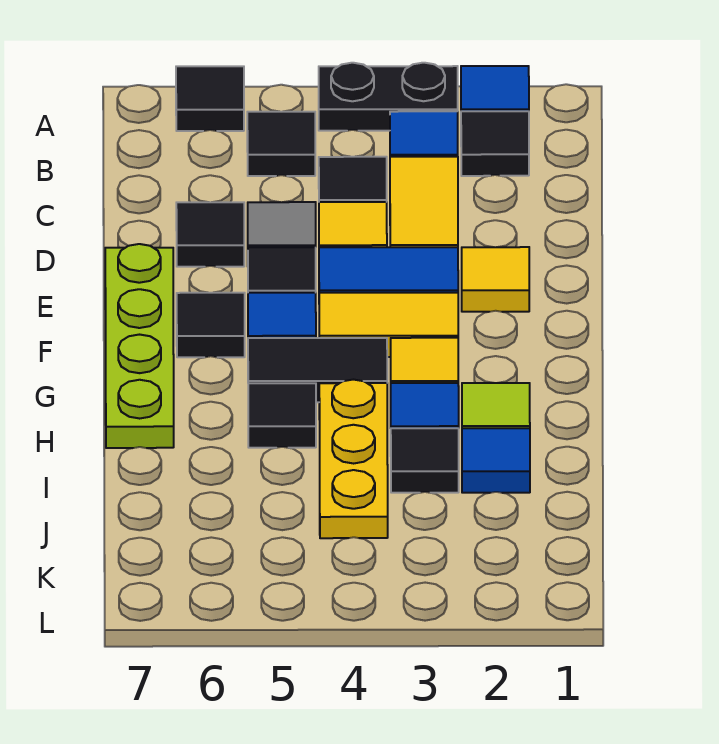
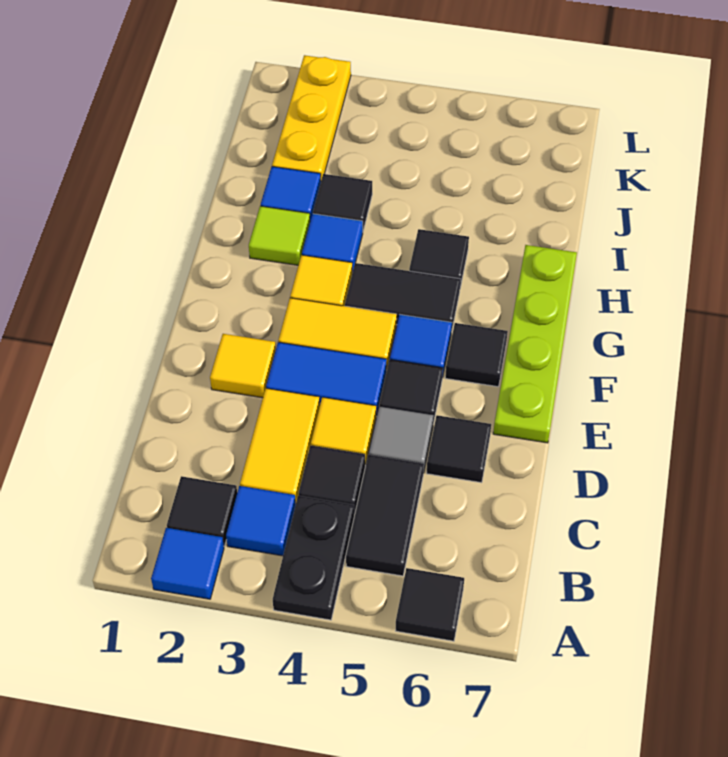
black plate A3:A4 level 1 -> black plate A4:B4 level 1
black tile B5 level 1 -> black tile B5:C5 level 1
yellow plate H4:J4 level 1 -> yellow plate J2:L2 level 1

